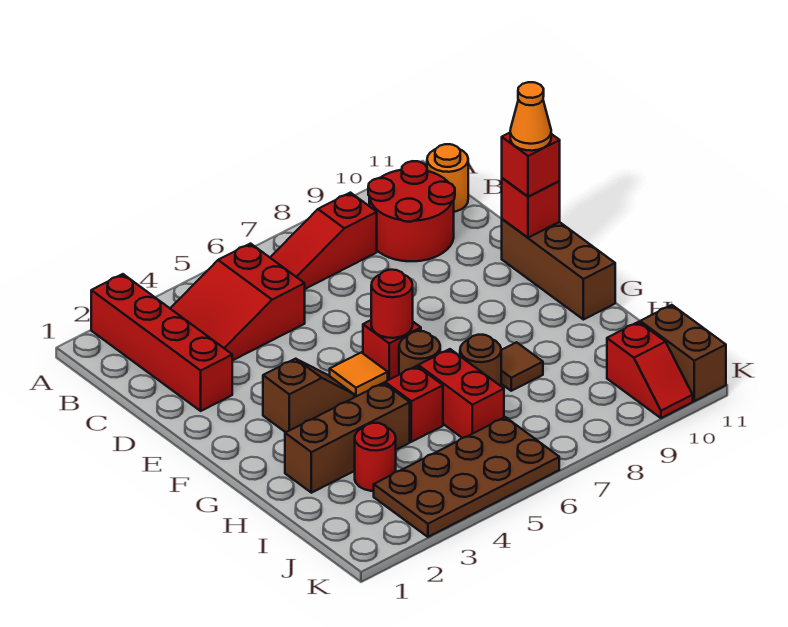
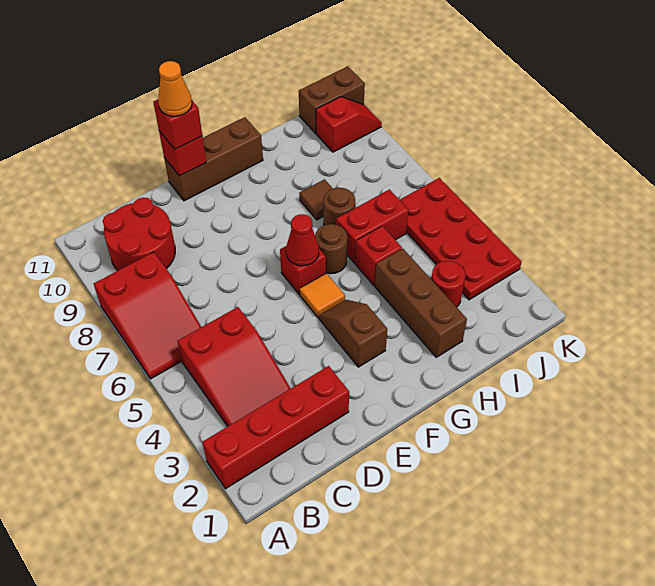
red slope B6:B8 level 1 top 8 -> red slope A6:B8 level 1 top 8
orange round brick B11 level 1 -> none
red round brick F6 level 2 -> red cone F6 level 2
brown plate J3:K6 level 1 -> red plate J3:K6 level 1

